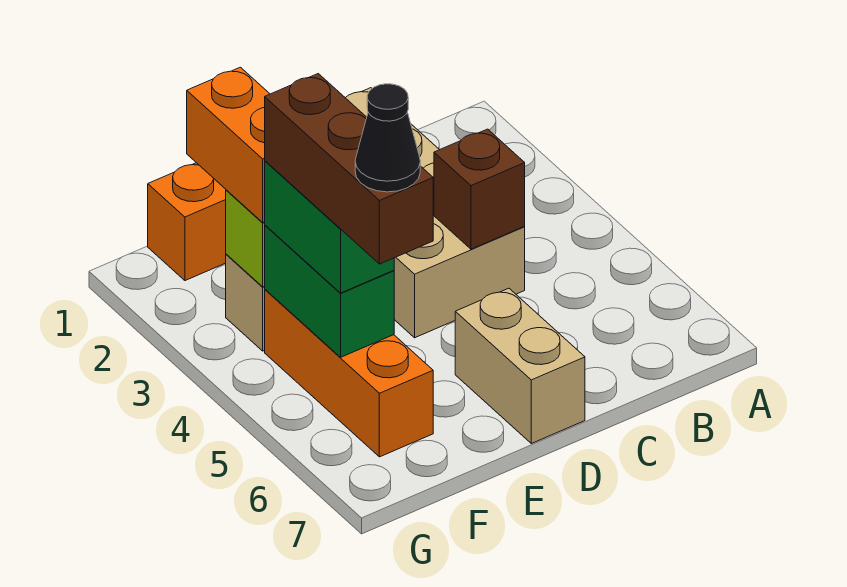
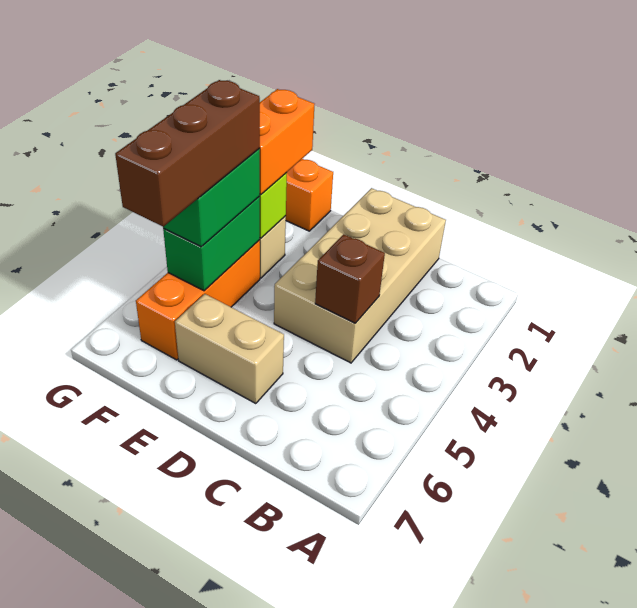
tan brick D6:D7 level 1 -> tan brick D6:E6 level 1
black cone F6 level 5 -> none

